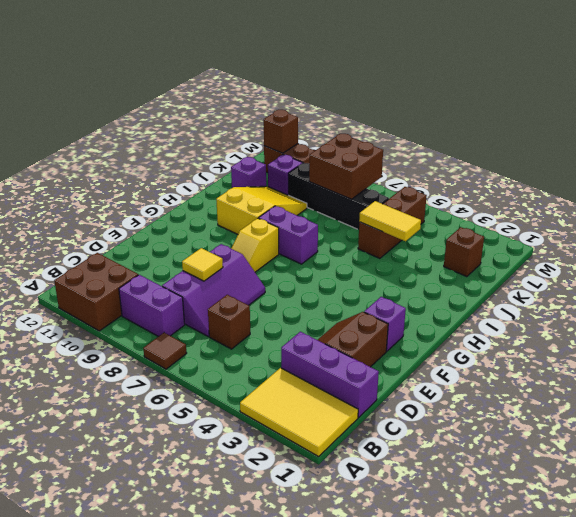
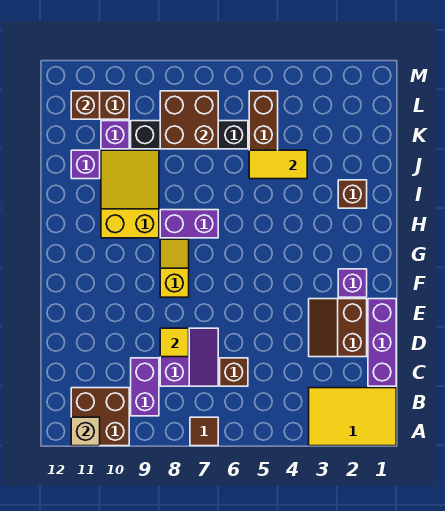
none -> tan brick A11 level 2
purple brick B8:B9 level 1 -> purple brick B9:C9 level 1
purple brick C1:C3 level 1 -> purple brick C1:E1 level 1
purple slope C7:E8 level 1 top 8 -> purple slope C7:D8 level 1 top 8
yellow slope F8:G8 level 1 top G -> yellow slope F8:G8 level 1 top F
brown brick K2 level 1 -> brown brick I2 level 1

